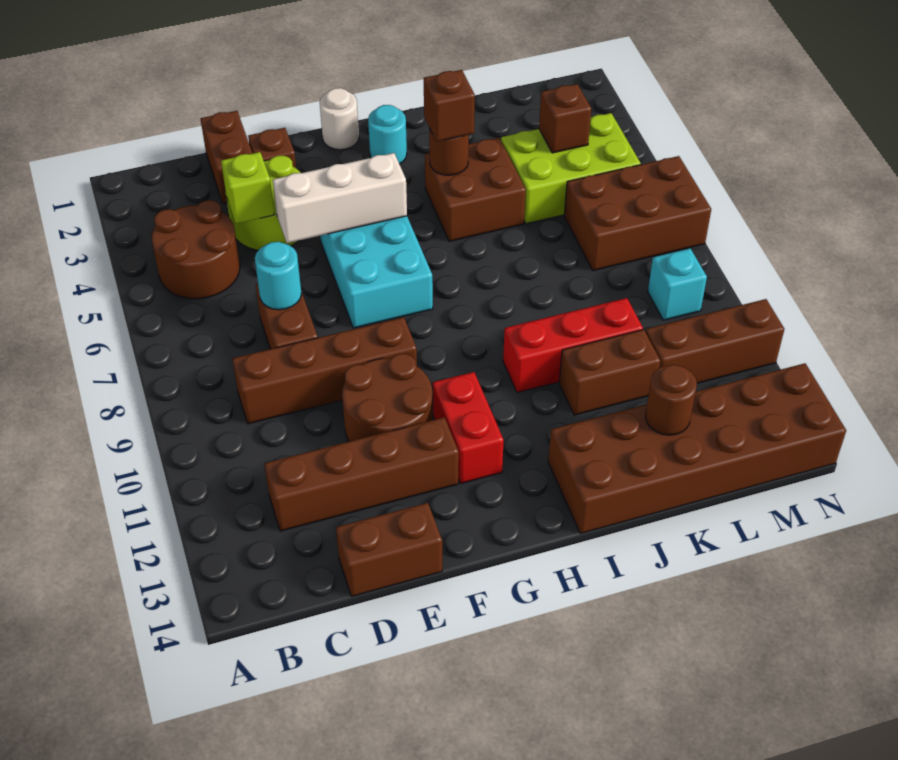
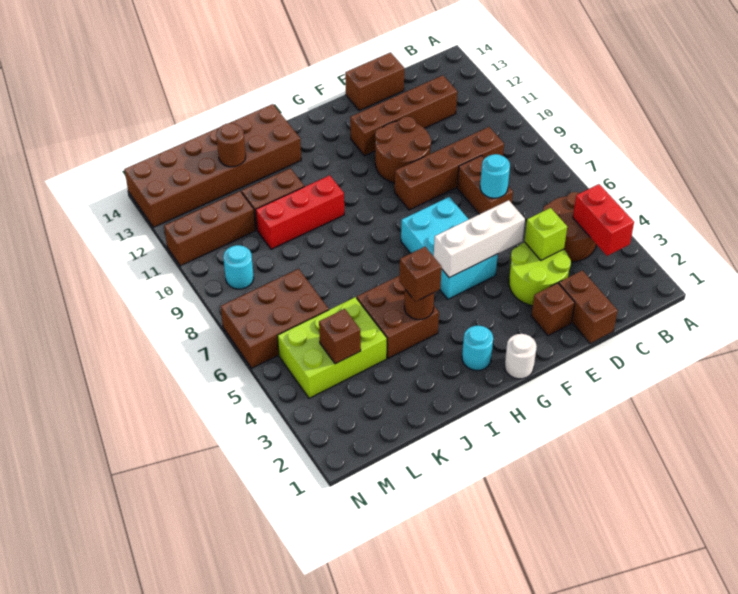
red brick G11:G12 level 1 -> red brick B3:B4 level 2
cyan brick M9 level 1 -> cyan round brick M9 level 1

